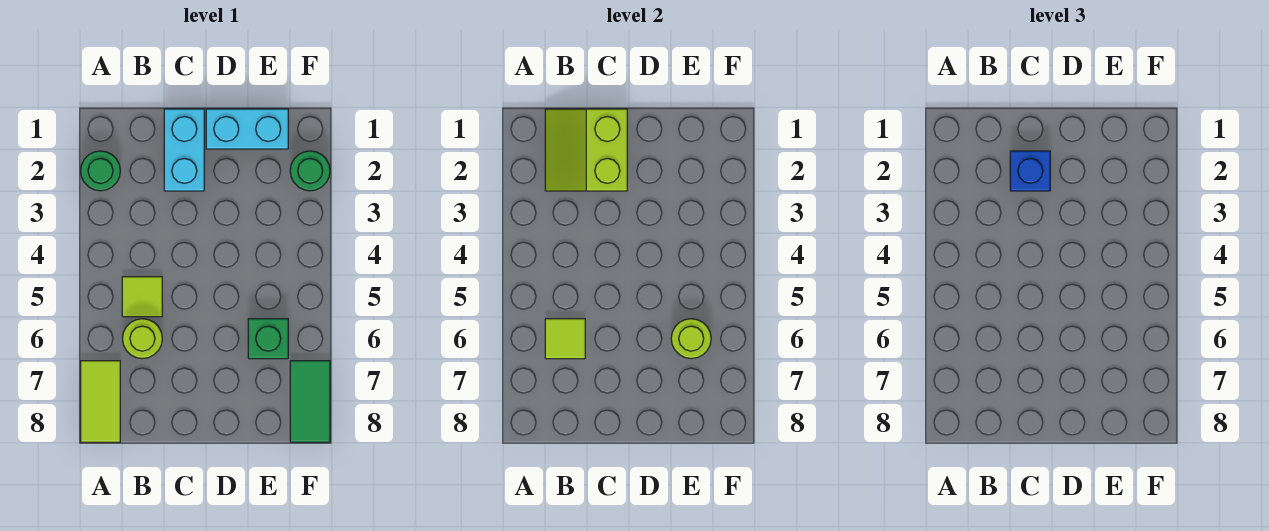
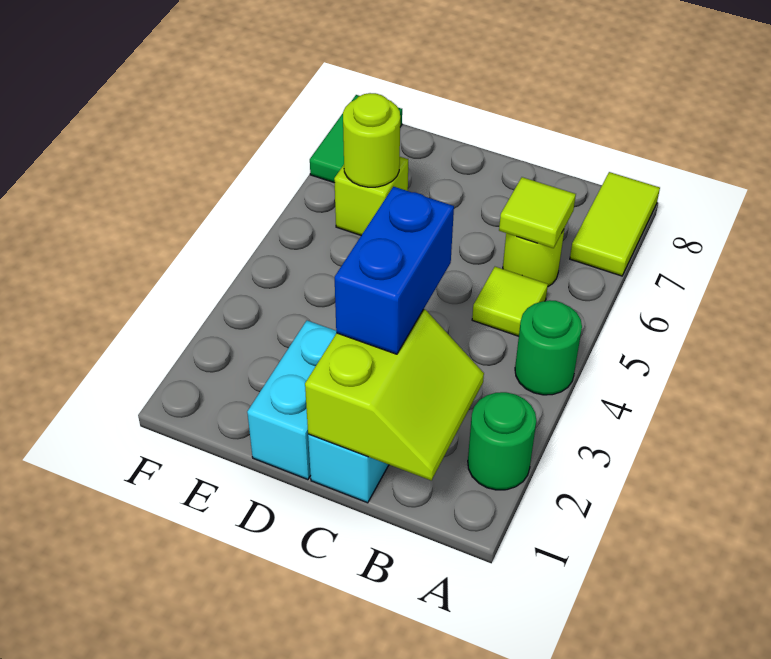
blue brick C2 level 3 -> blue brick C2:C3 level 3
cyan brick D1:E1 level 1 -> cyan brick D1:D2 level 1
green brick E6 level 1 -> lime brick E6 level 1
green round brick F2 level 1 -> green round brick A4 level 1

